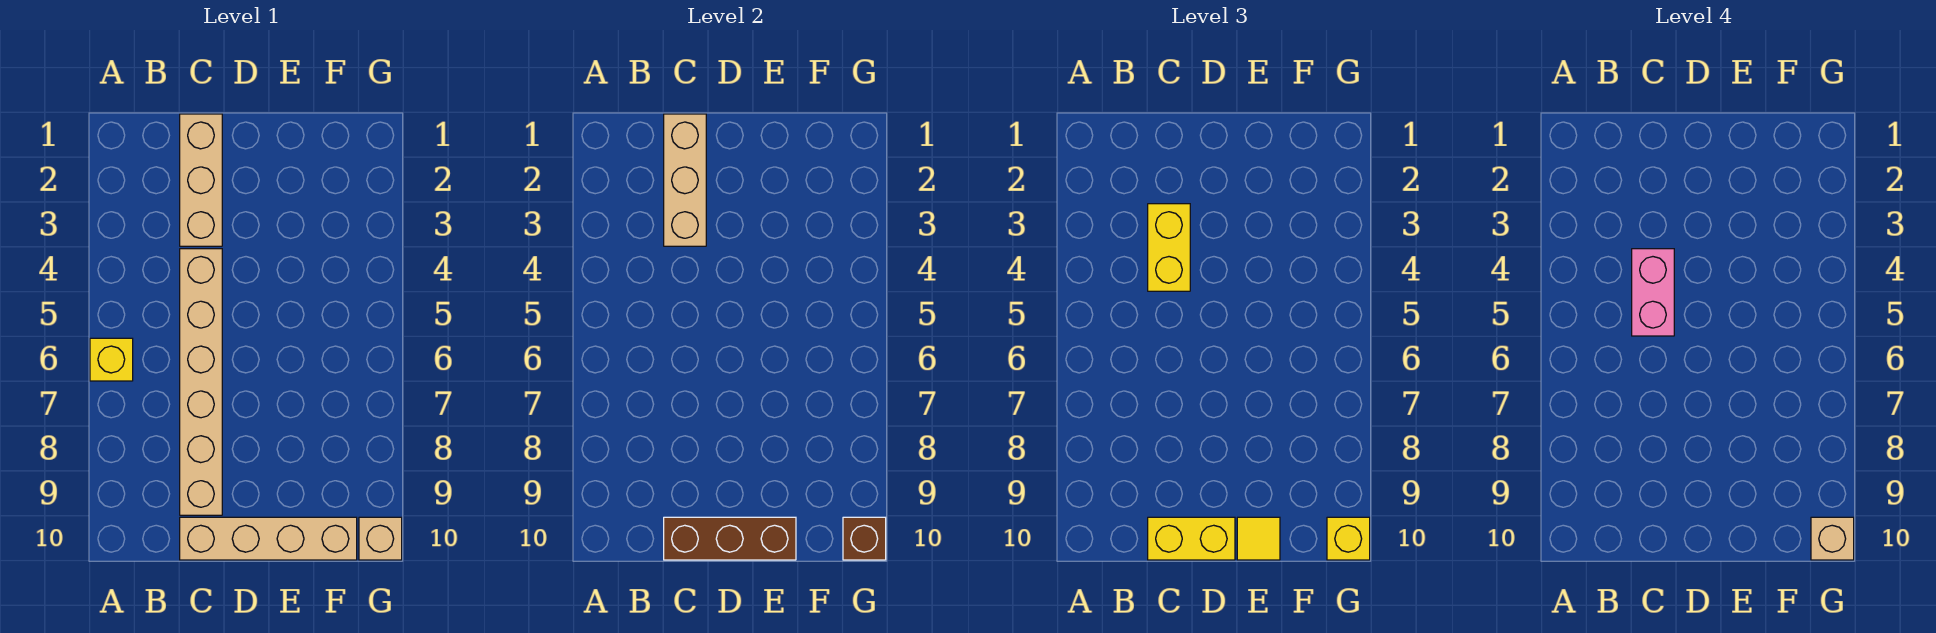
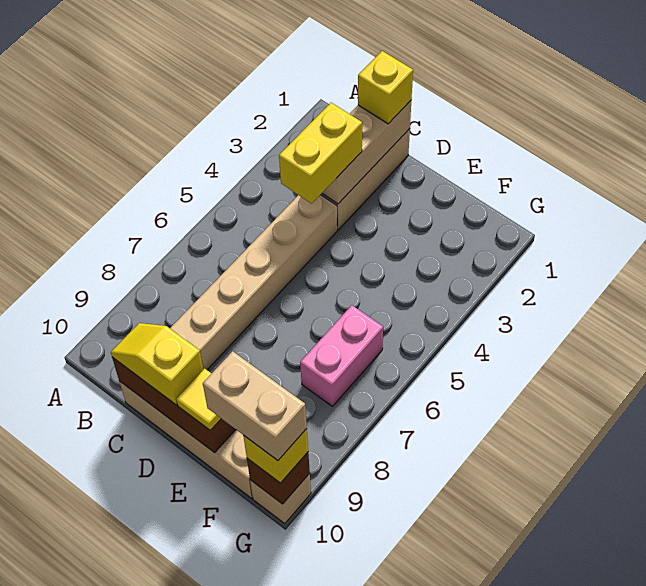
yellow brick A6 level 1 -> yellow brick C1 level 3
pink brick C4:C5 level 4 -> pink brick F6:F7 level 1
yellow brick C10:D10 level 3 -> yellow slope C10:D10 level 3 top D
tan brick G10 level 4 -> tan brick F10:G10 level 4

